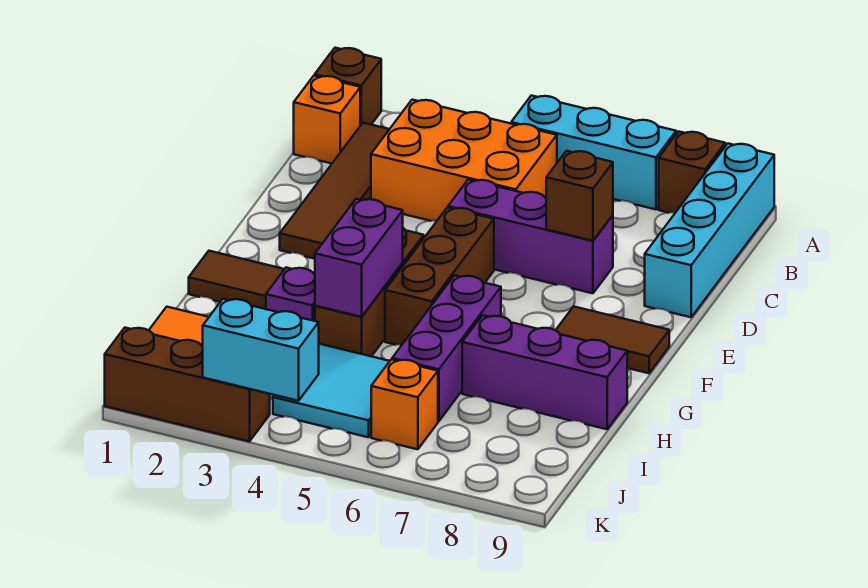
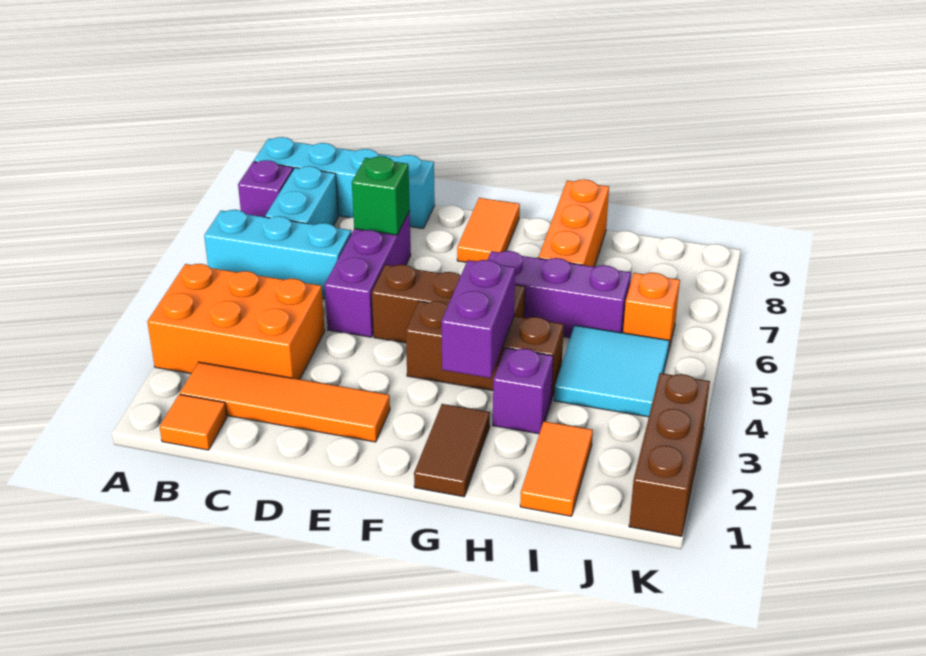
brown brick A1 level 1 -> none
cyan brick A5:A7 level 1 -> cyan brick A6:C6 level 1
brown brick A8 level 1 -> purple brick A8 level 1
orange brick B1 level 1 -> orange tile B1 level 1
brown tile B2:E2 level 1 -> orange tile B2:E2 level 1
orange brick B3:C5 level 1 -> orange brick A3:C4 level 1
brown brick D7 level 2 -> green brick D7 level 2
brown tile F8:F9 level 1 -> orange tile F8:F9 level 1
purple brick G4:H4 level 2 -> purple brick G3:G4 level 2
purple brick H7:H9 level 1 -> orange brick H7:H9 level 1
cyan brick K3:K4 level 2 -> cyan brick B7:B8 level 1

